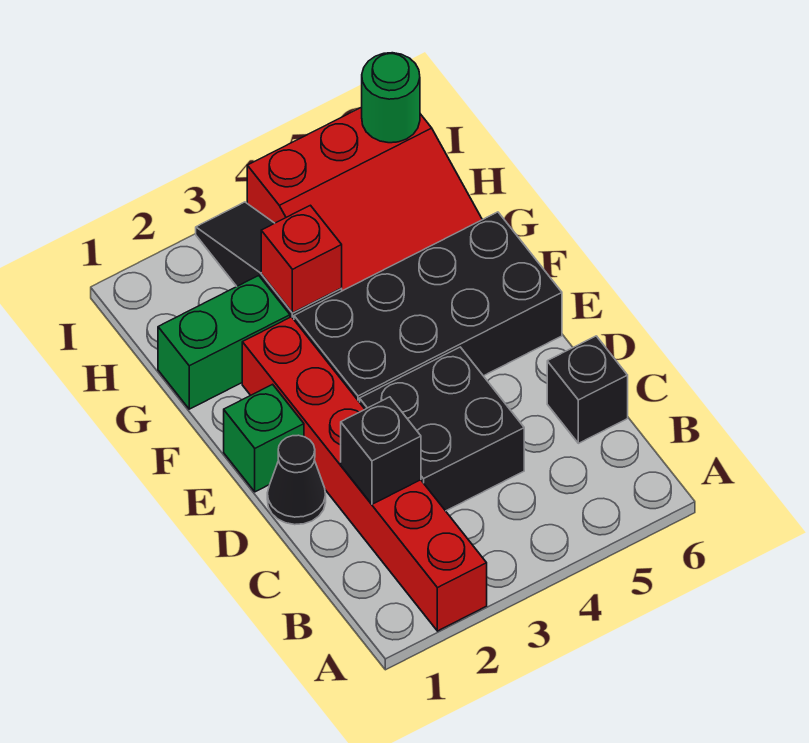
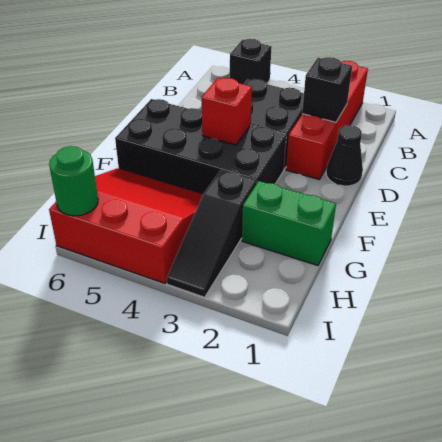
red brick A2:F2 level 1 -> red brick A2:D2 level 1
black brick C6 level 1 -> black brick A5 level 1
green brick E1 level 1 -> none
red brick G3 level 2 -> red brick E4 level 2

